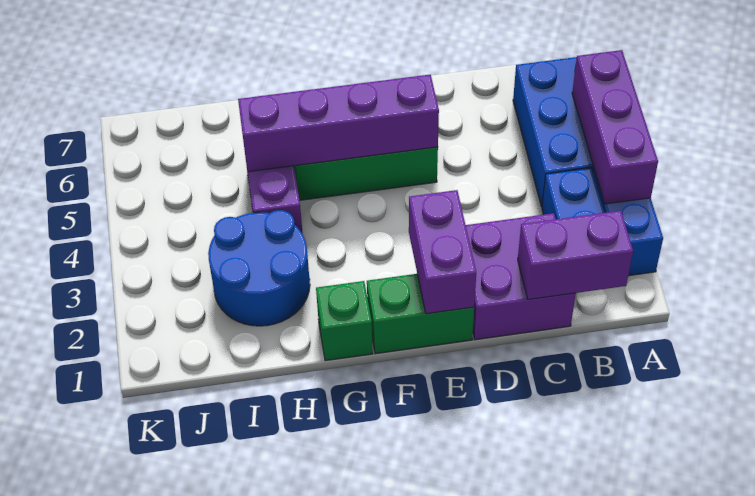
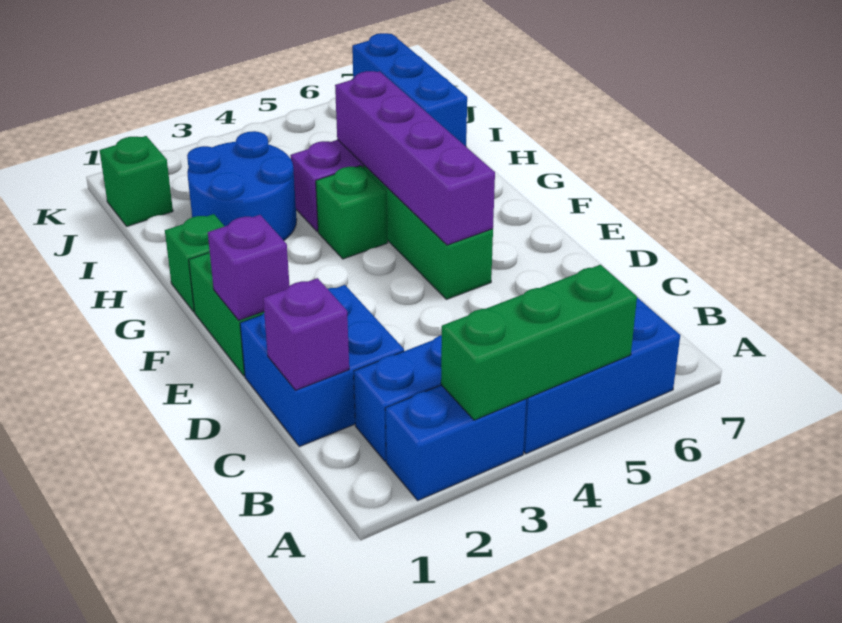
purple brick A3:A5 level 2 -> green brick A3:A5 level 2
purple brick B1:C1 level 2 -> purple brick C1 level 2
purple brick C1:D2 level 1 -> blue brick C1:D2 level 1
purple brick E1:E2 level 2 -> purple brick E1 level 2
none -> green brick G4 level 1
none -> blue brick I7:K7 level 1
none -> green brick J1 level 1

